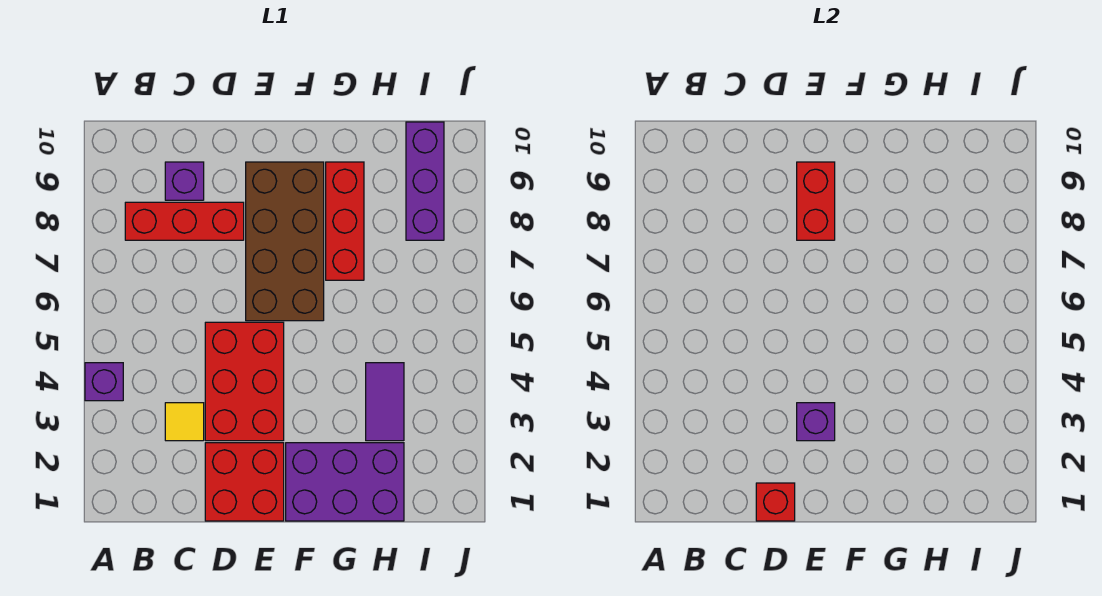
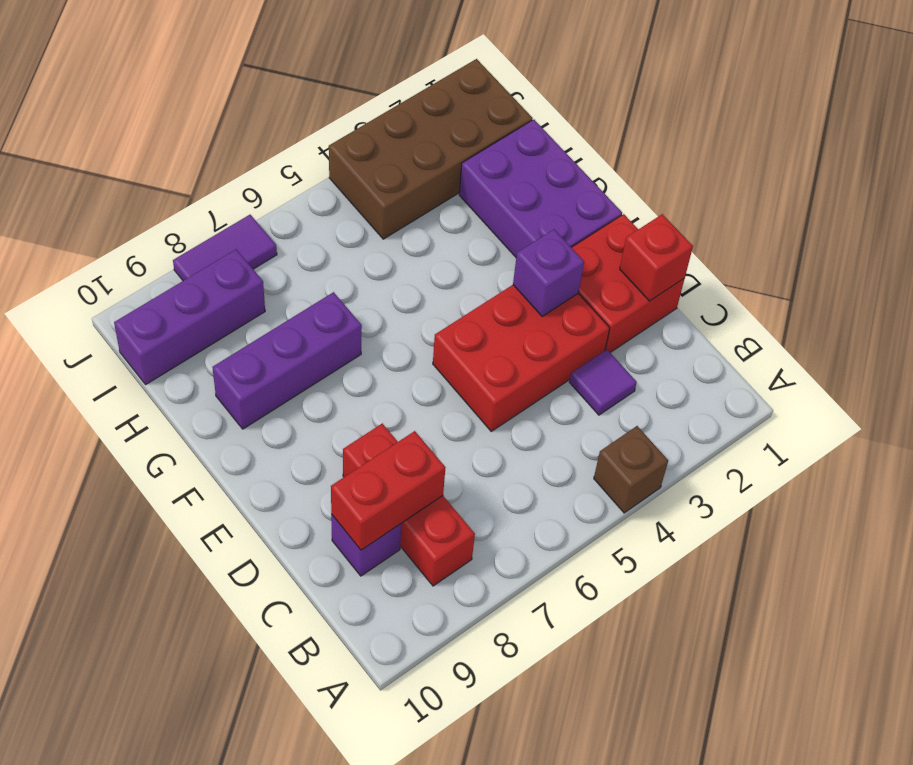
purple brick A4 level 1 -> brown brick A4 level 1
yellow tile C3 level 1 -> purple tile C3 level 1
brown brick E6:F9 level 1 -> brown brick I1:J4 level 1
red brick E8:E9 level 2 -> red brick C8:C9 level 2
red brick G7:G9 level 1 -> purple brick G7:G9 level 1
purple tile H3:H4 level 1 -> purple tile J7:J8 level 1

